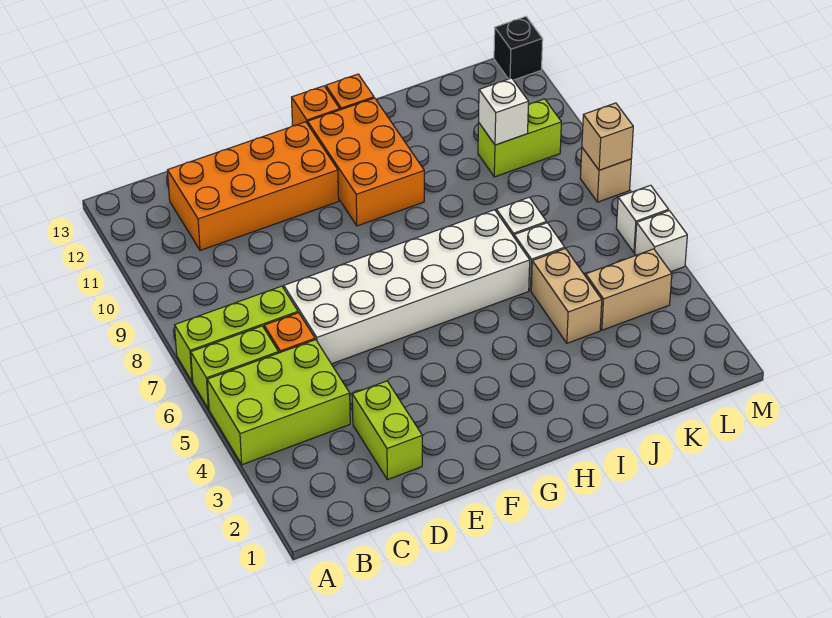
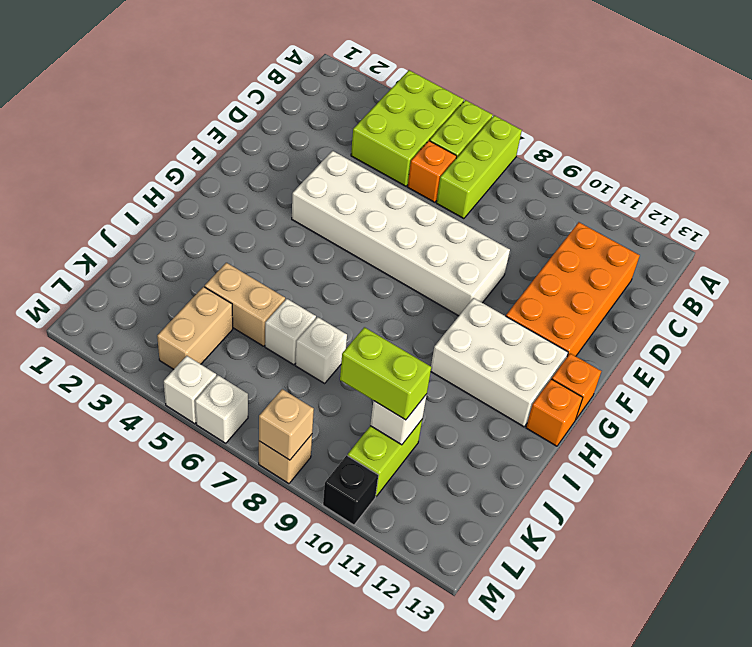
lime brick D2:D3 level 1 -> lime brick K9:K10 level 3
white brick D6:I7 level 1 -> white brick E4:F9 level 1
orange brick G10:H12 level 1 -> white brick G10:H12 level 1
black brick M13 level 1 -> black brick M10 level 1

